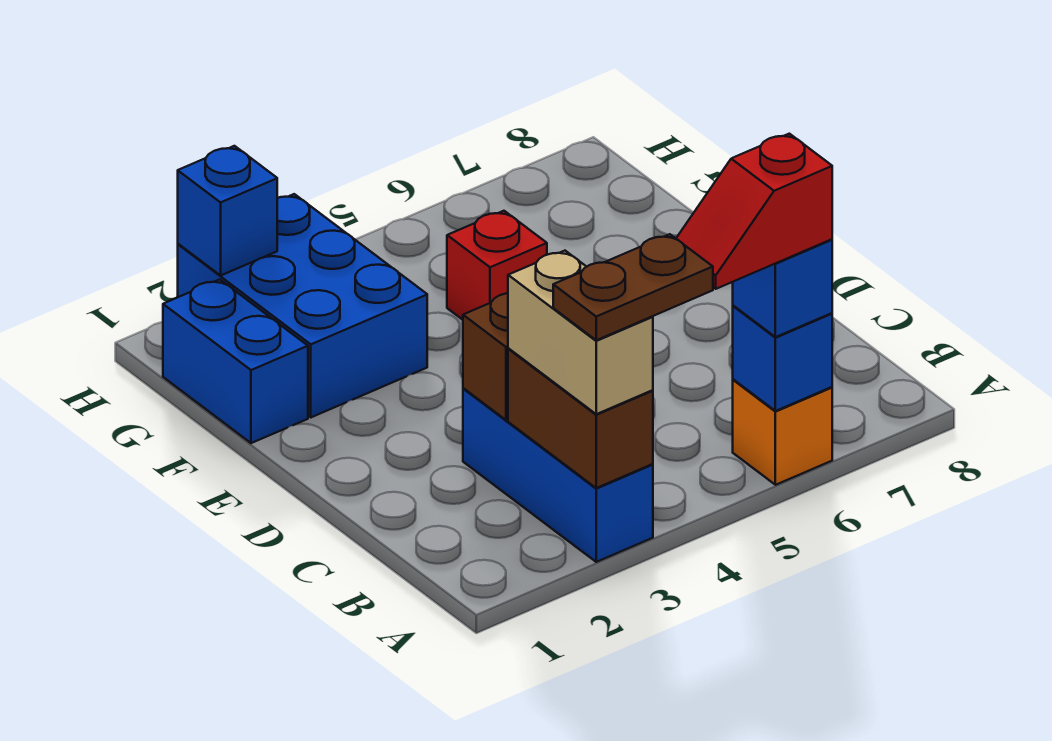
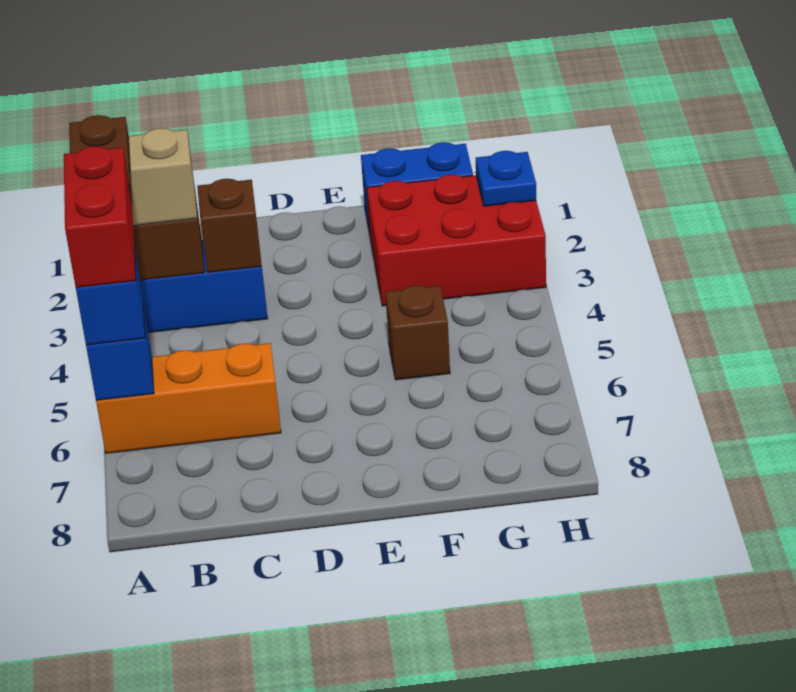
red slope A5:A6 level 4 top 6 -> red brick A5:A6 level 4
orange brick A6 level 1 -> orange brick A6:C6 level 1
blue brick F2:H3 level 1 -> red brick F2:H3 level 1
red brick F5 level 1 -> brown brick F5 level 1
blue brick H2 level 2 -> blue plate H2 level 2

